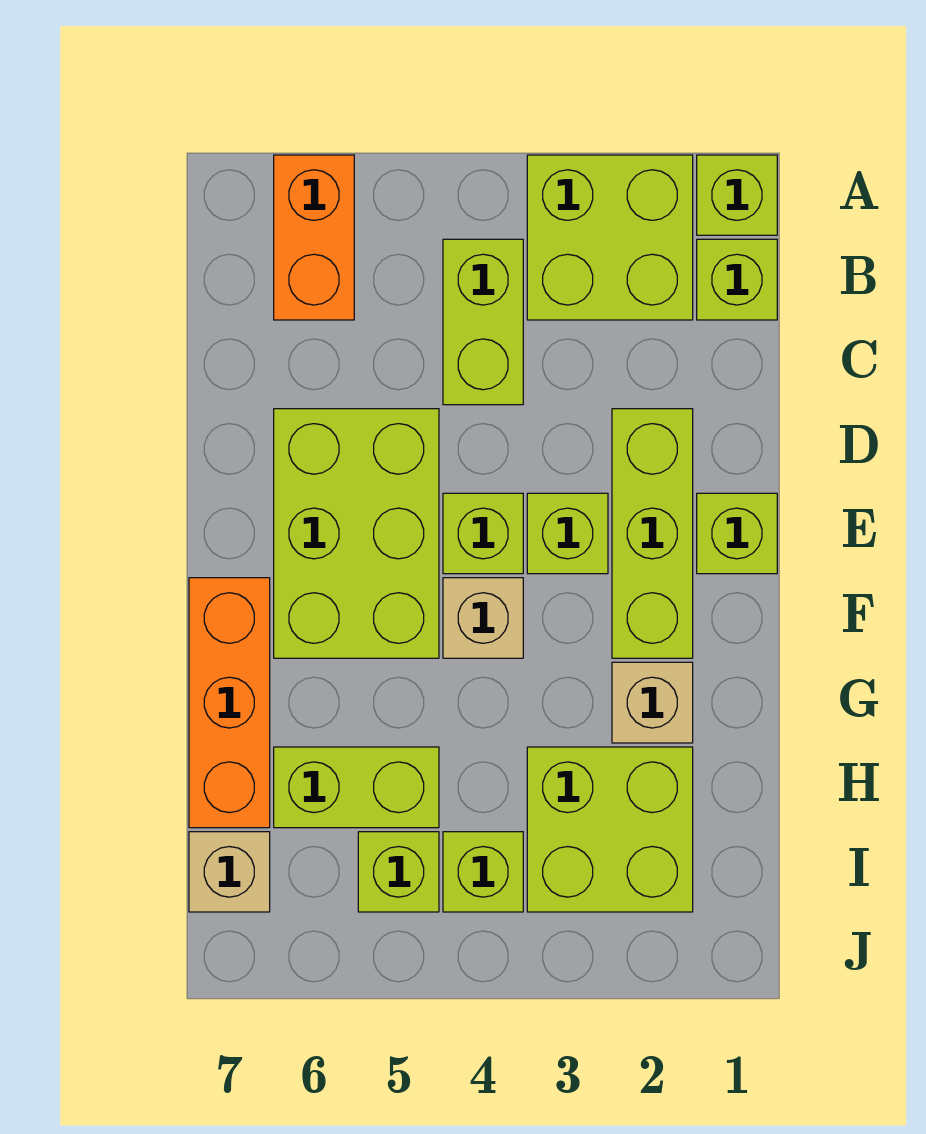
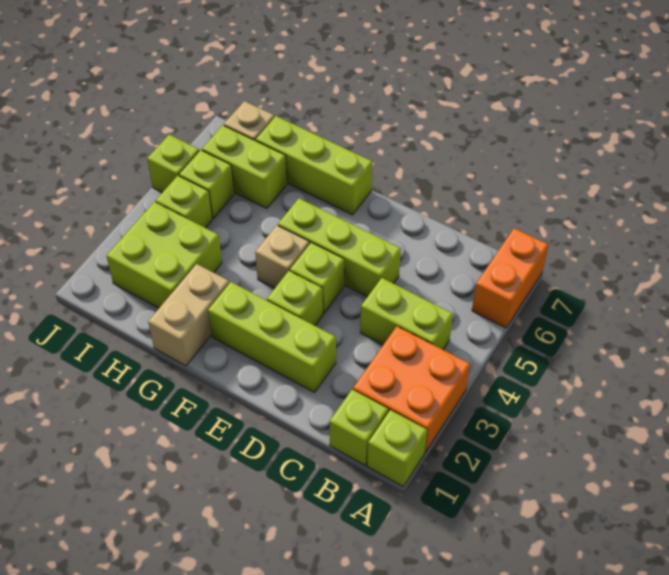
lime brick A2:B3 level 1 -> orange brick A2:B3 level 1
orange brick A6:B6 level 1 -> orange brick A6:A7 level 1
lime brick D5:F6 level 1 -> lime brick D5:F5 level 1
lime brick E1 level 1 -> lime brick J5 level 1
orange brick F7:H7 level 1 -> lime brick F7:H7 level 1
tan brick G2 level 1 -> tan brick G1:G2 level 1
lime brick H5:H6 level 1 -> lime brick H6:I6 level 1

